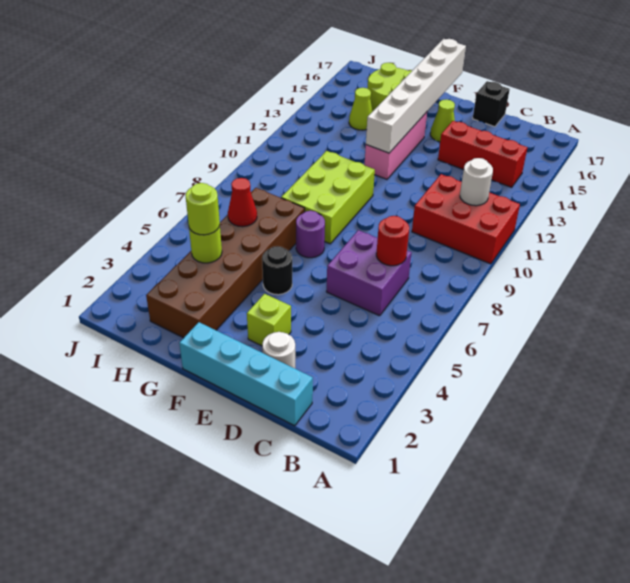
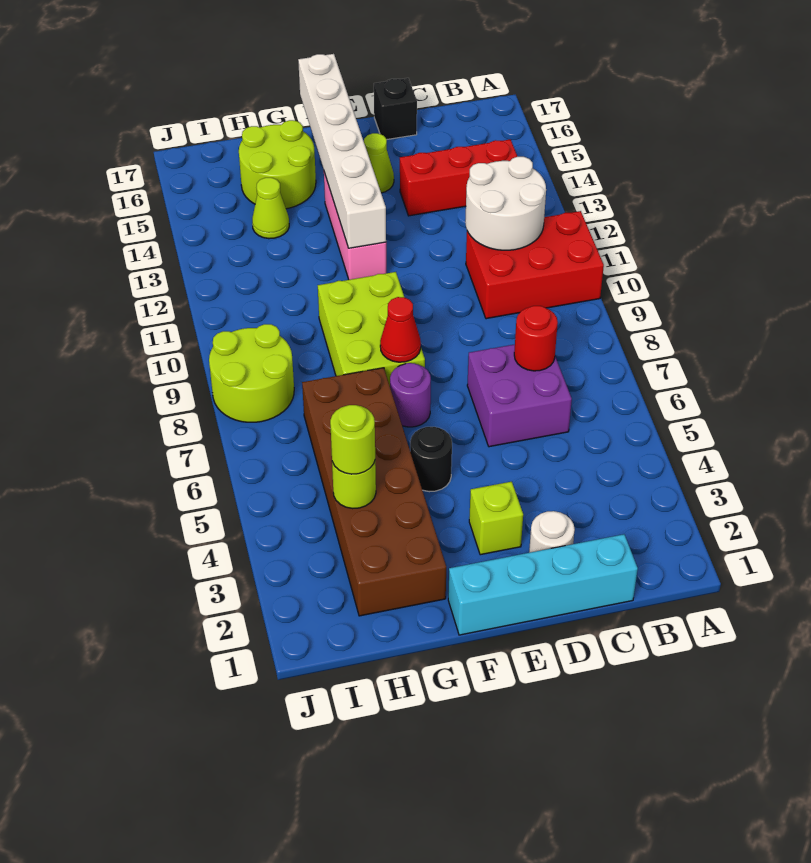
white round brick B11 level 2 -> white round brick B11:C12 level 2
red cone H6 level 2 -> red cone F8 level 2
none -> lime round brick I8:J9 level 1

